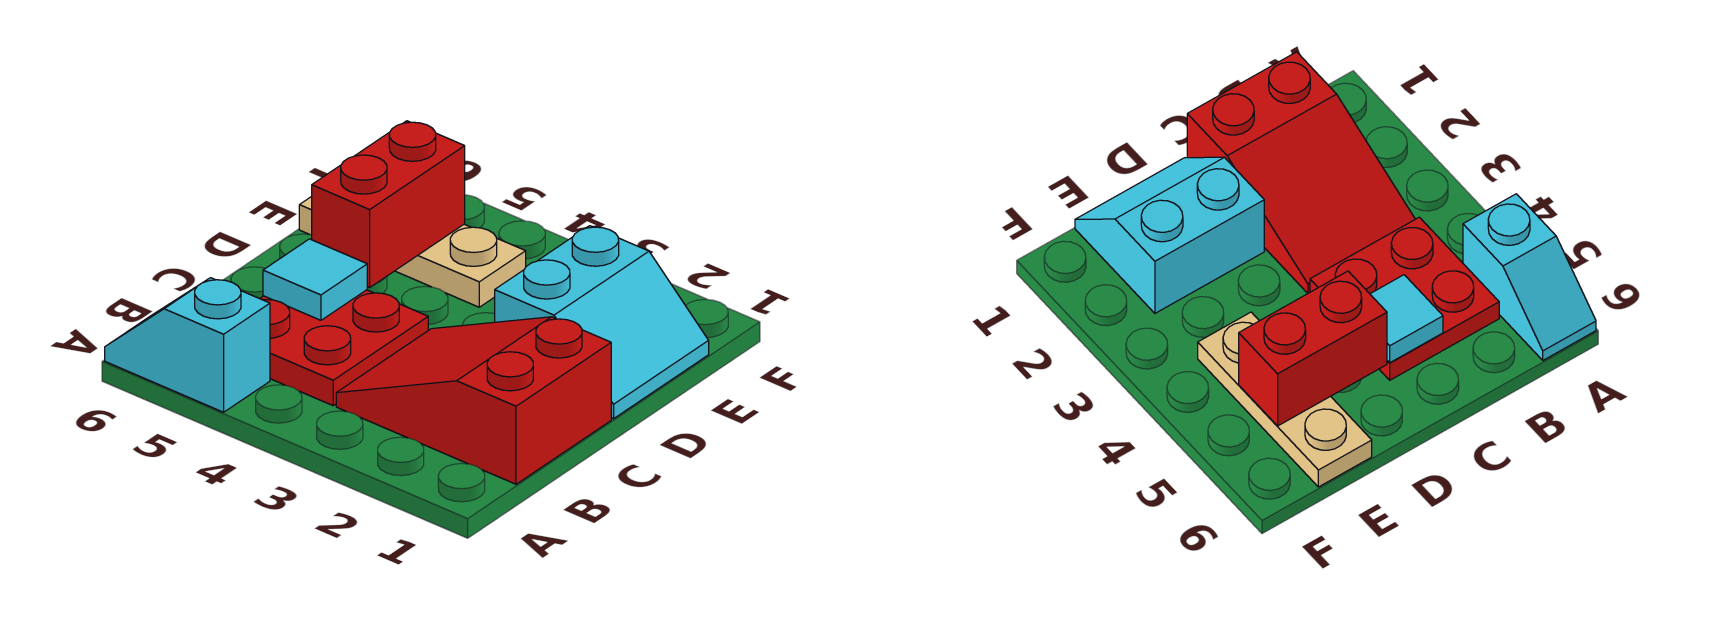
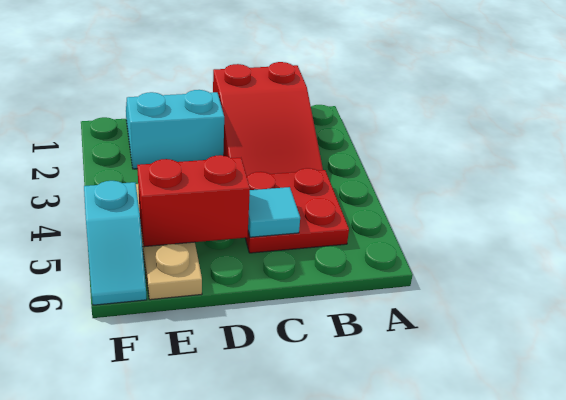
cyan slope A5:A6 level 1 top 5 -> cyan slope F5:F6 level 1 top 5

